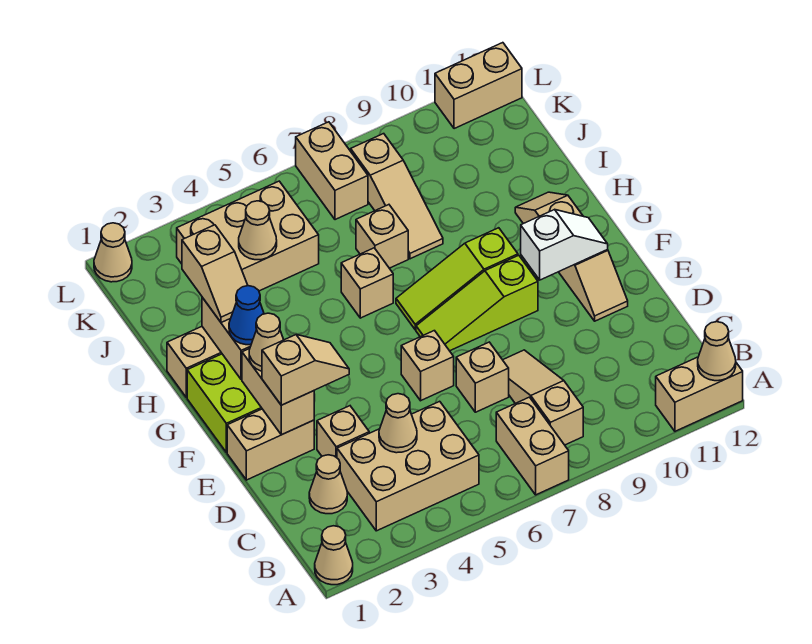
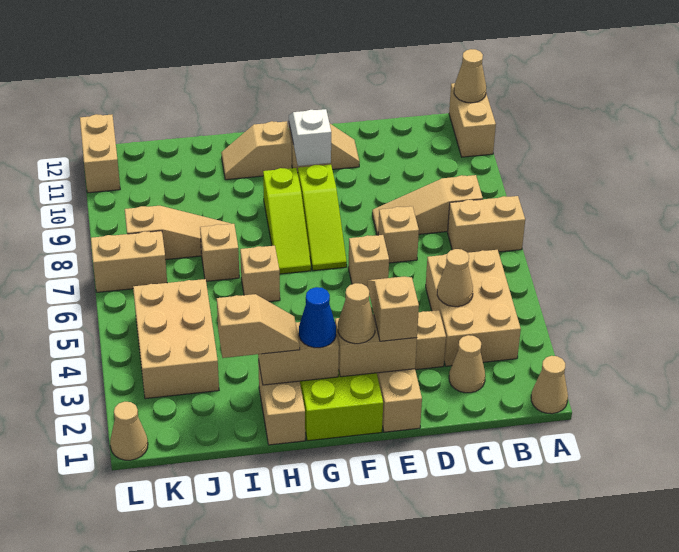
tan cone J4 level 2 -> none

